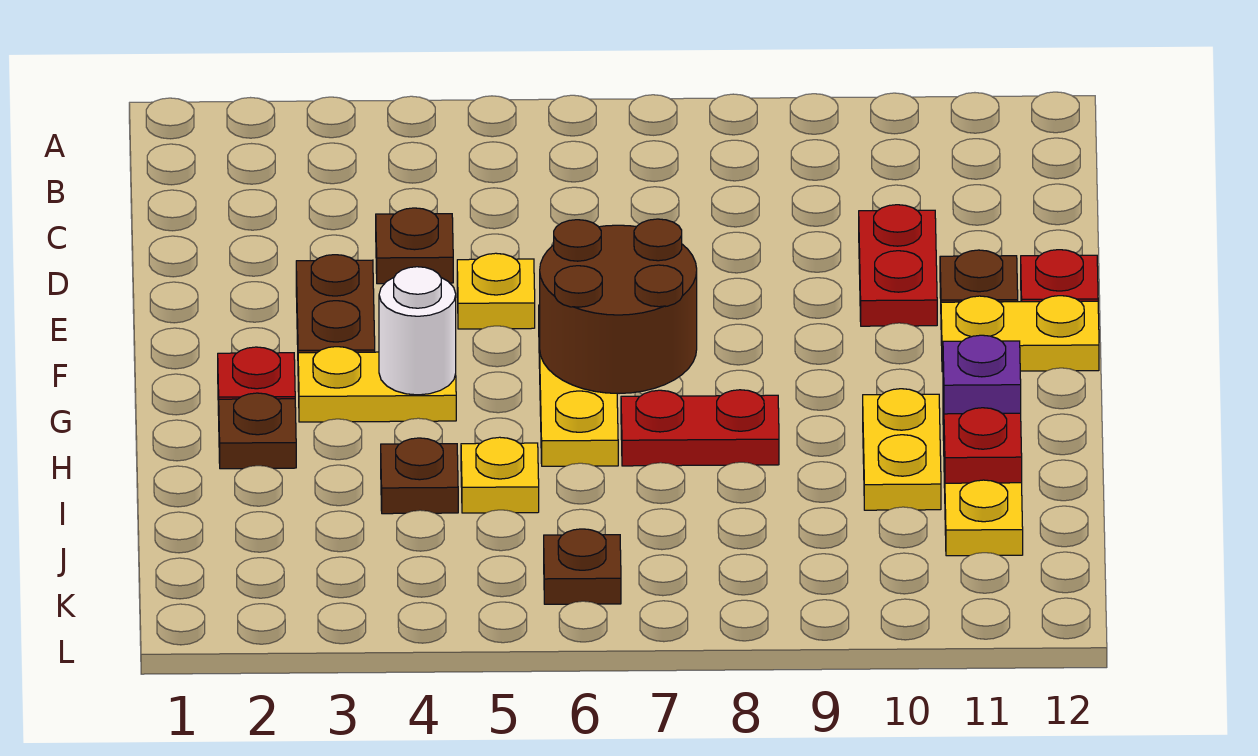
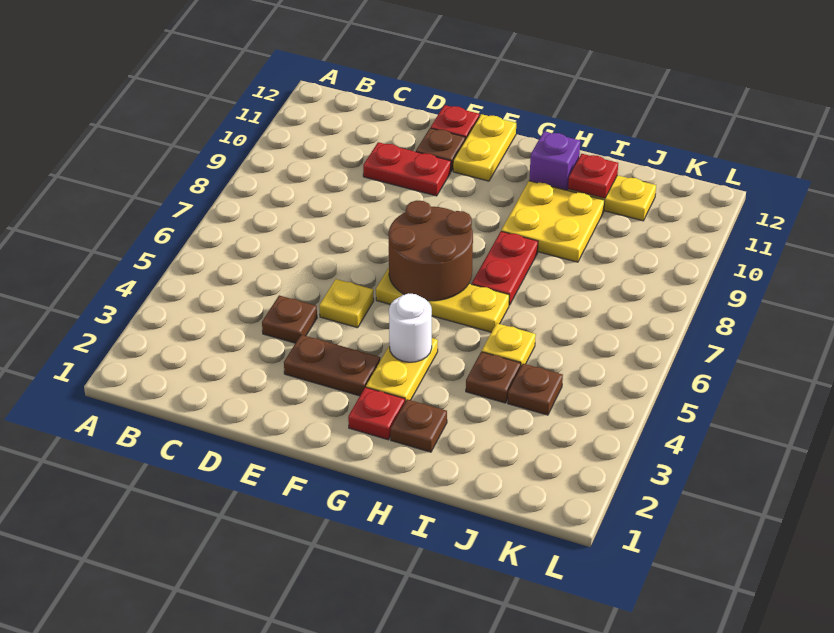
yellow plate H10:I10 level 1 -> yellow plate H9:I10 level 1
brown plate K6 level 1 -> brown plate J4 level 1

